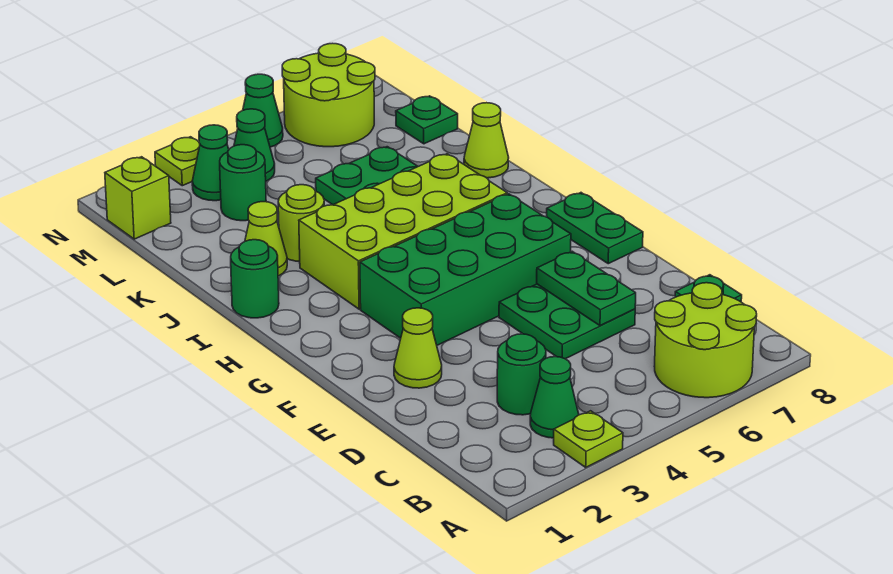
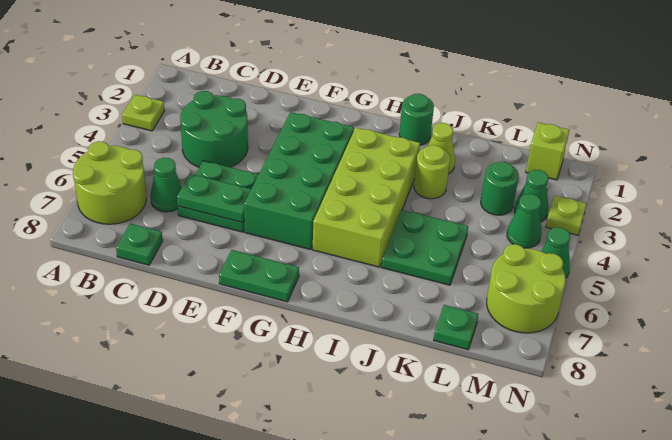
green cone B3 level 1 -> green cone C6 level 1
green round brick C3 level 1 -> green round brick C3:D4 level 1
lime cone E2 level 1 -> none
lime cone J8 level 1 -> none

